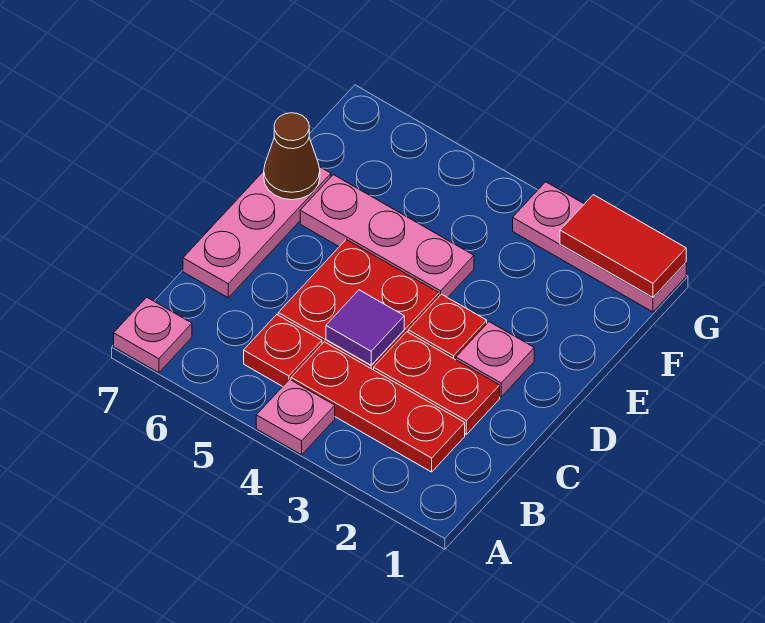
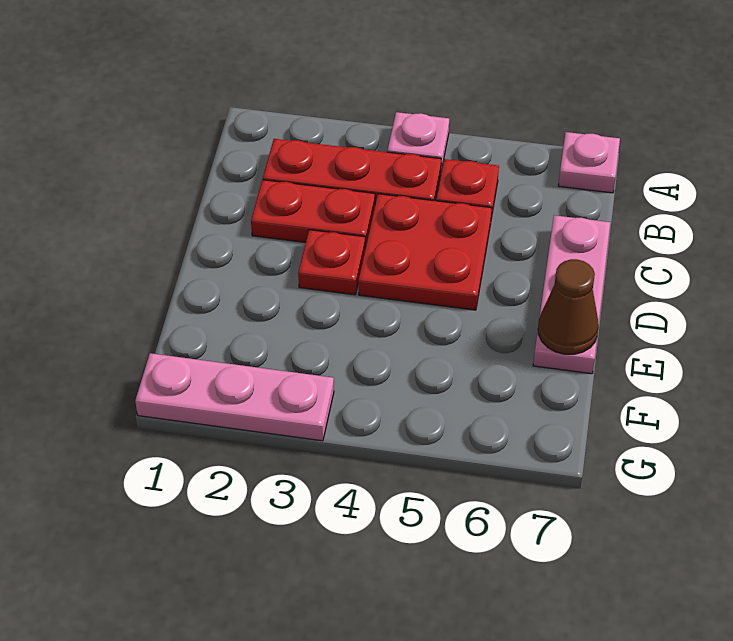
purple tile C4 level 2 -> none
pink plate D2 level 1 -> none
pink plate E4:E6 level 1 -> none
red tile G1:G2 level 2 -> none

